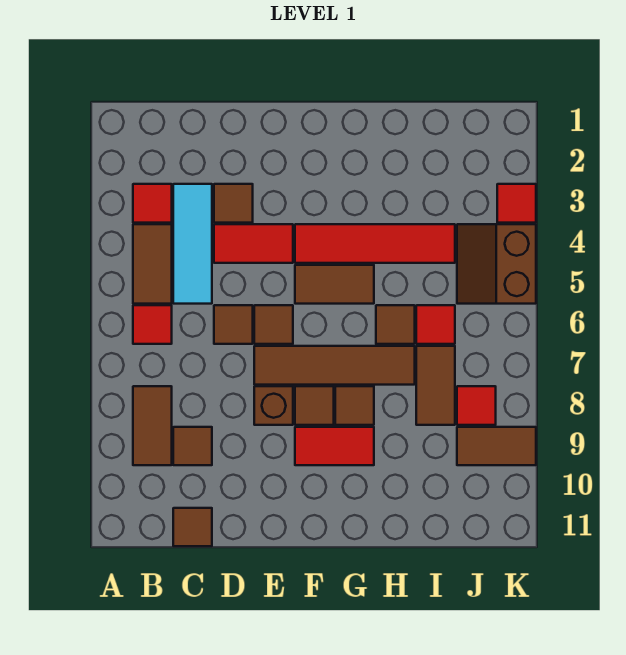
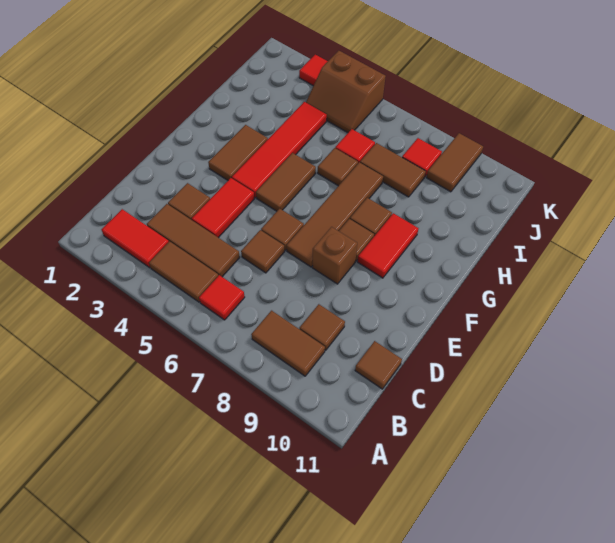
red tile B3 level 1 -> red tile B2:B3 level 1
cyan tile C3:C5 level 1 -> brown tile C3:C5 level 1
none -> brown tile F3:G3 level 1

